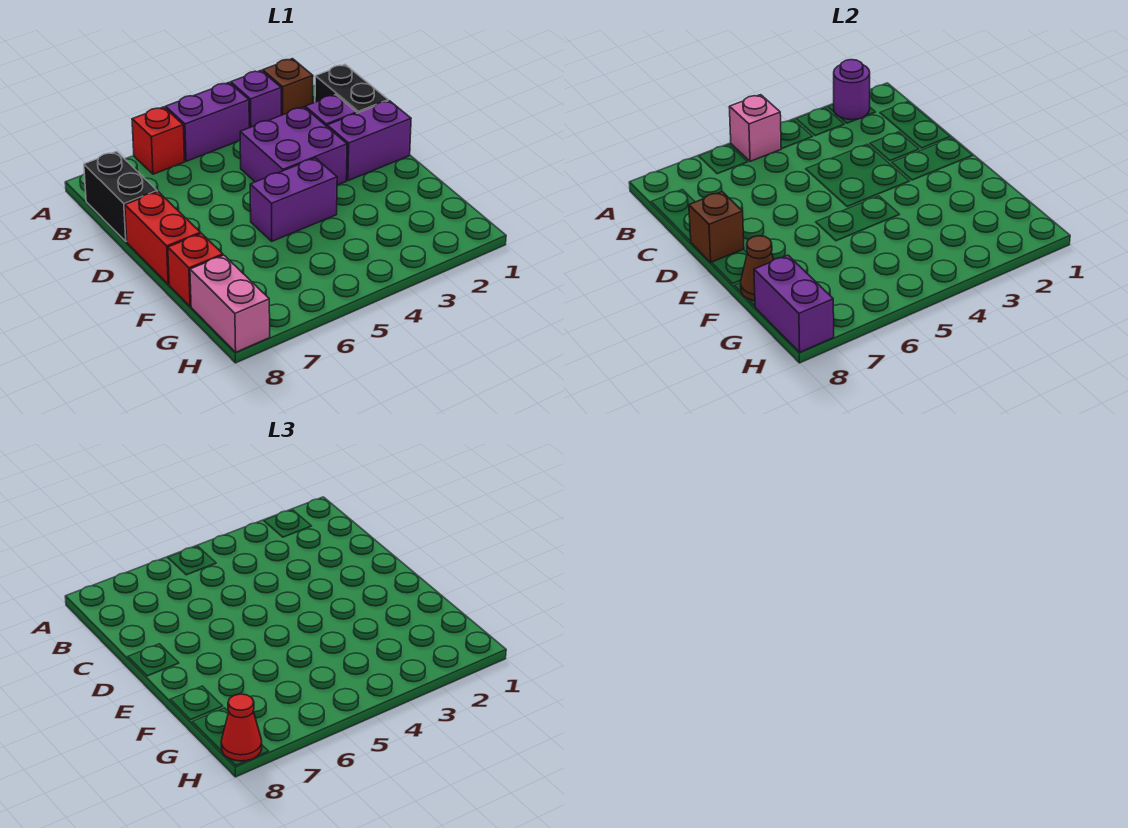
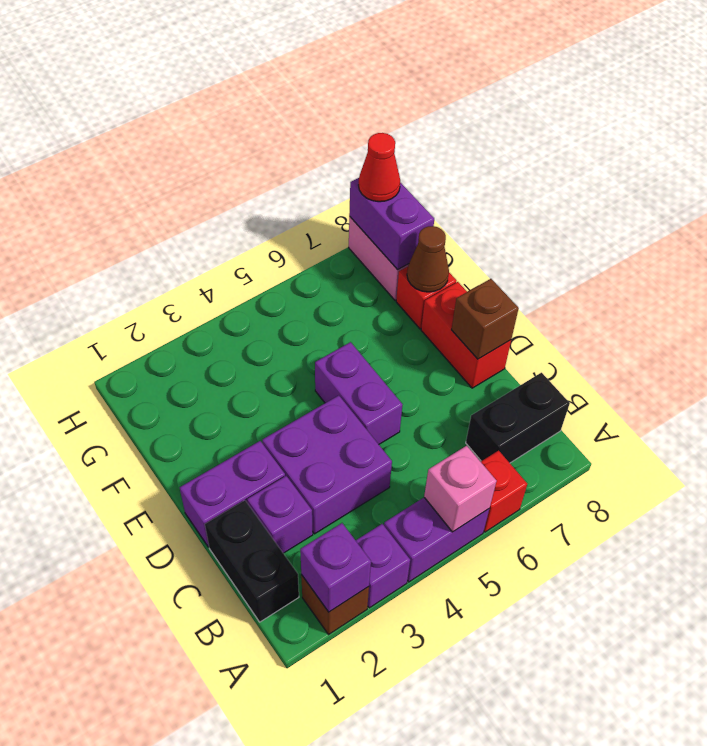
purple round brick A2 level 2 -> purple brick A2 level 2
black brick B8:C8 level 1 -> black brick B7:B8 level 1
purple brick E4:E5 level 1 -> purple brick D5:E5 level 1

